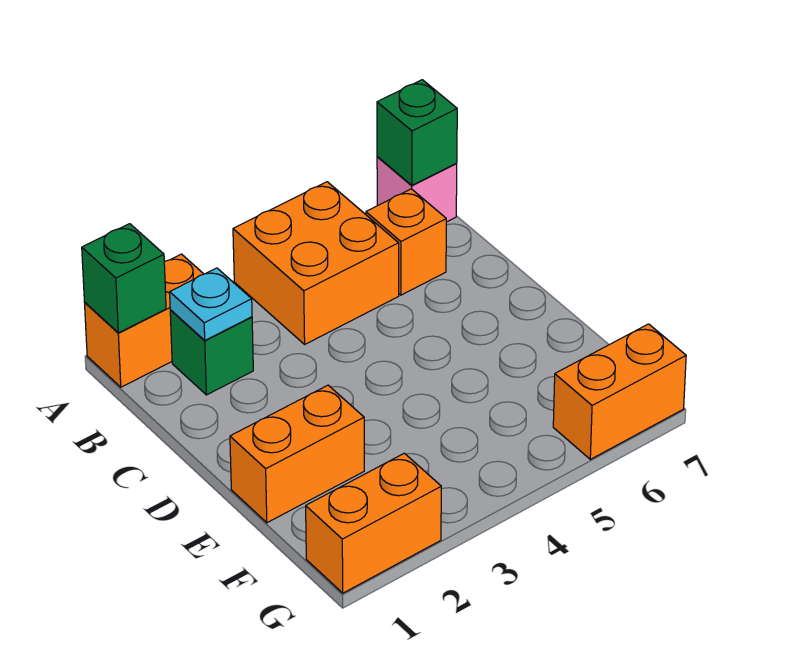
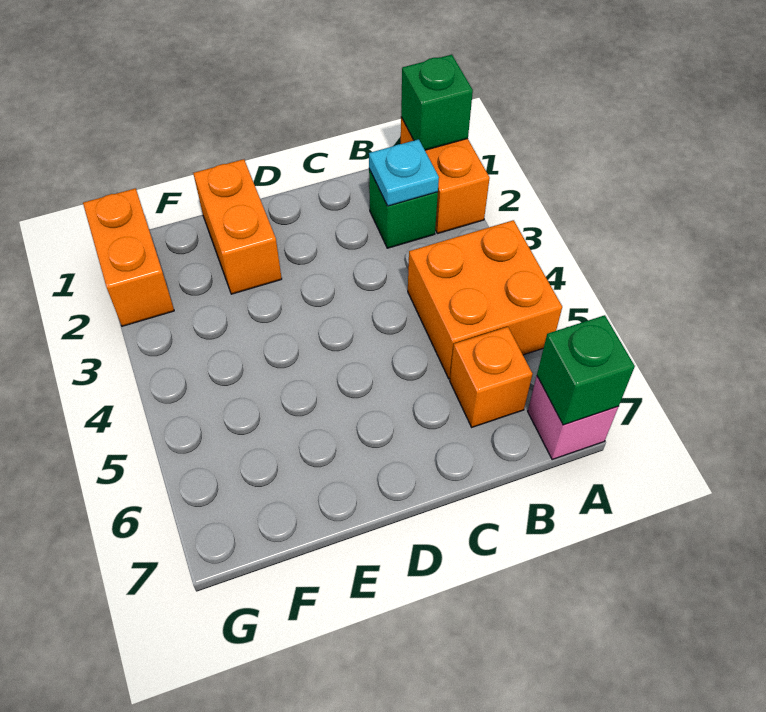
orange brick G6:G7 level 1 -> none

